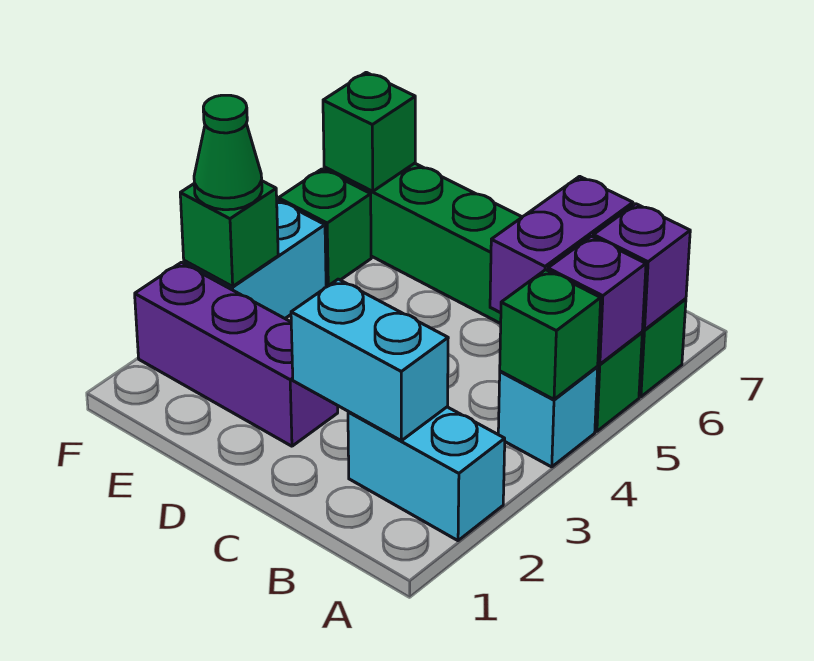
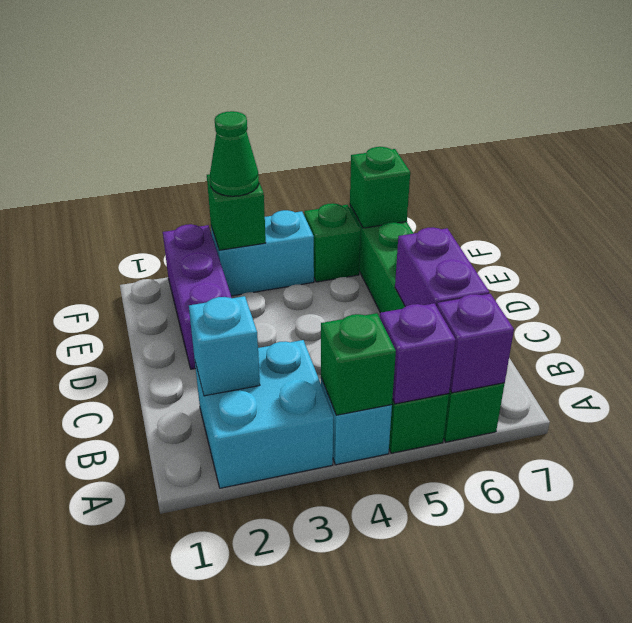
cyan brick A2:B2 level 1 -> cyan brick A2:B3 level 1
cyan brick B2:C2 level 2 -> cyan brick B2 level 2
purple brick B5:B6 level 2 -> purple brick B6:C6 level 2

